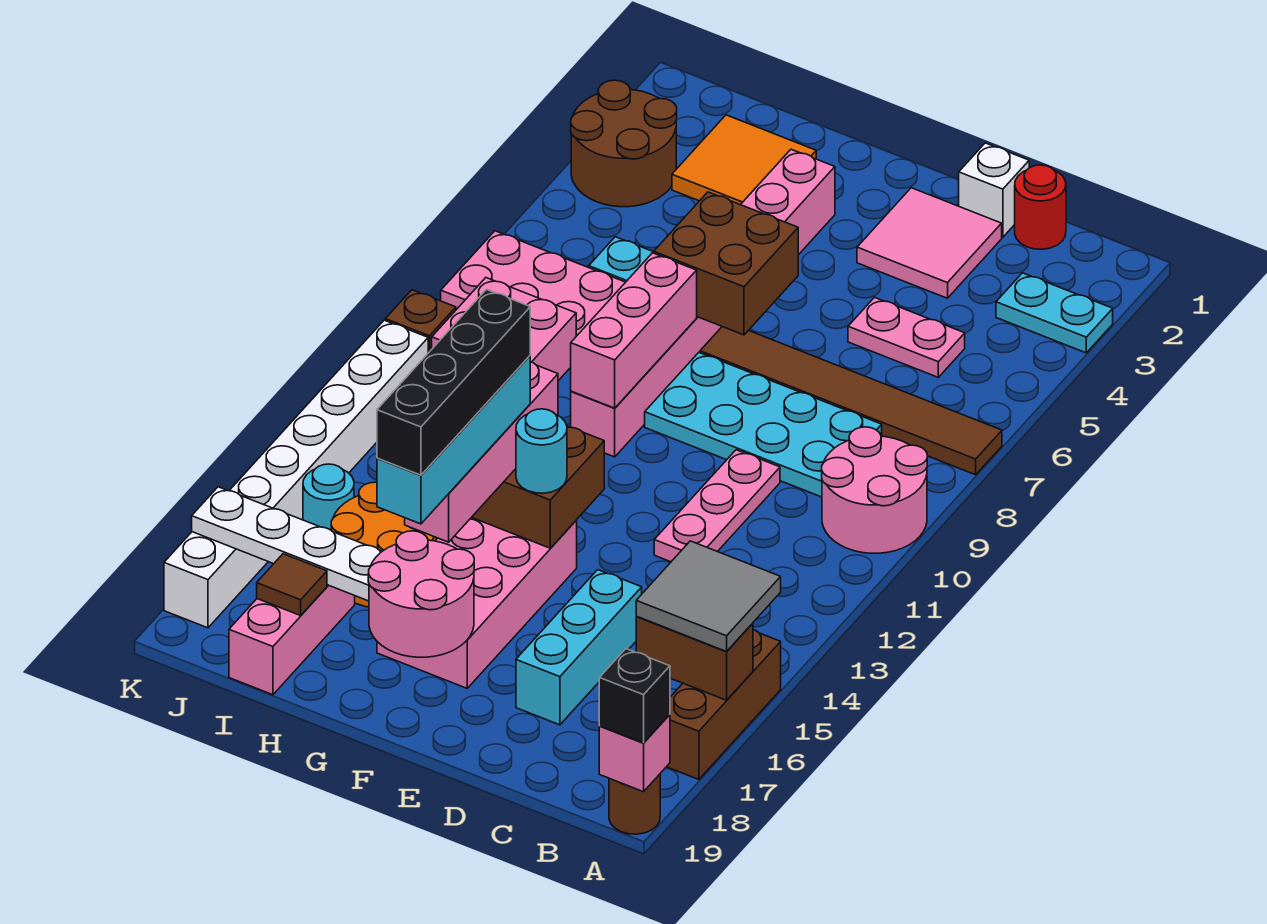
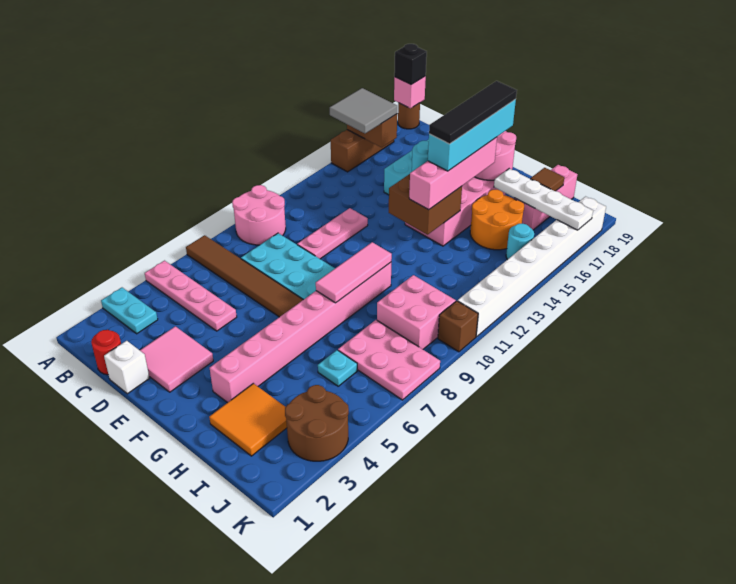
pink plate C5:D5 level 1 -> pink plate A5:D5 level 1
brown brick F6:G7 level 2 -> none
pink brick G8:G10 level 2 -> pink tile G8:G10 level 2
black brick G14:G17 level 5 -> black tile G14:G17 level 5

